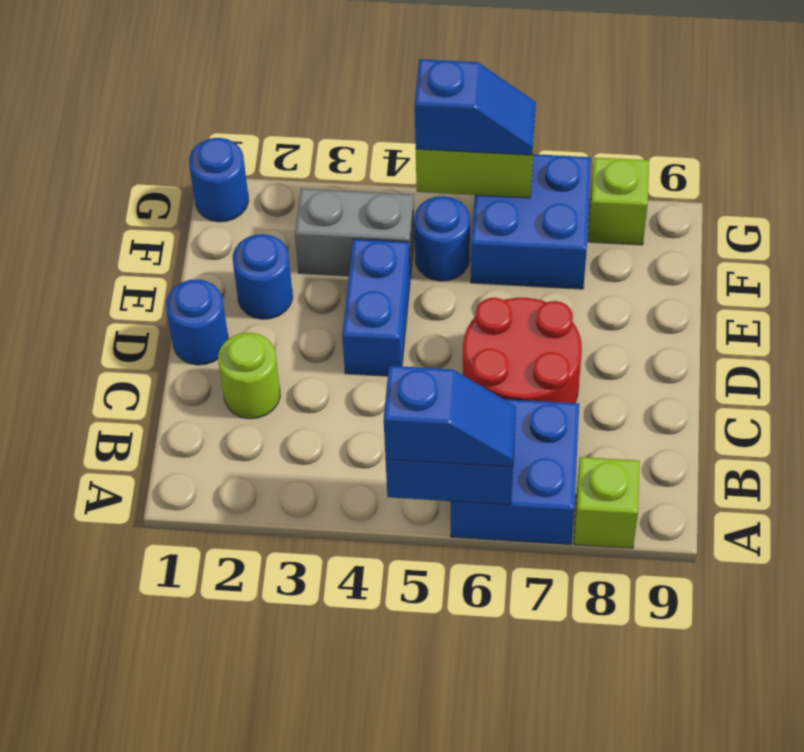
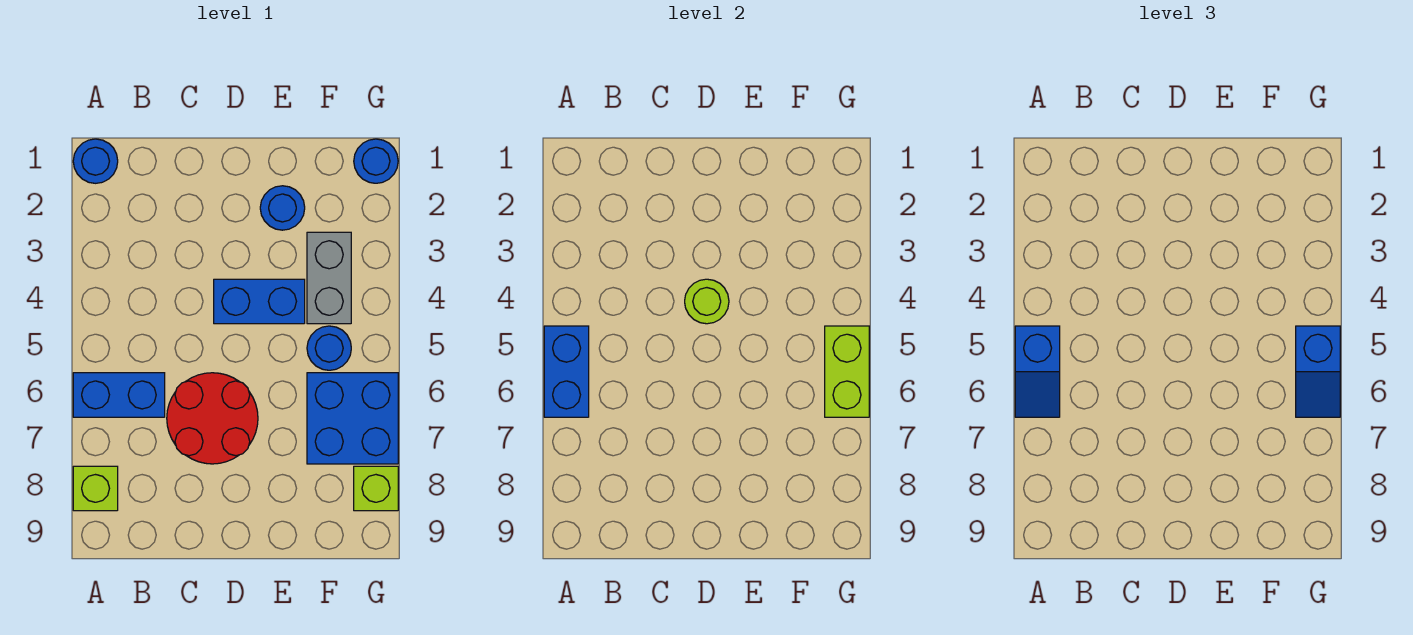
blue brick A6:B7 level 1 -> blue brick A6:B6 level 1
lime round brick C2 level 1 -> lime round brick D4 level 2
blue round brick D1 level 1 -> blue round brick A1 level 1

